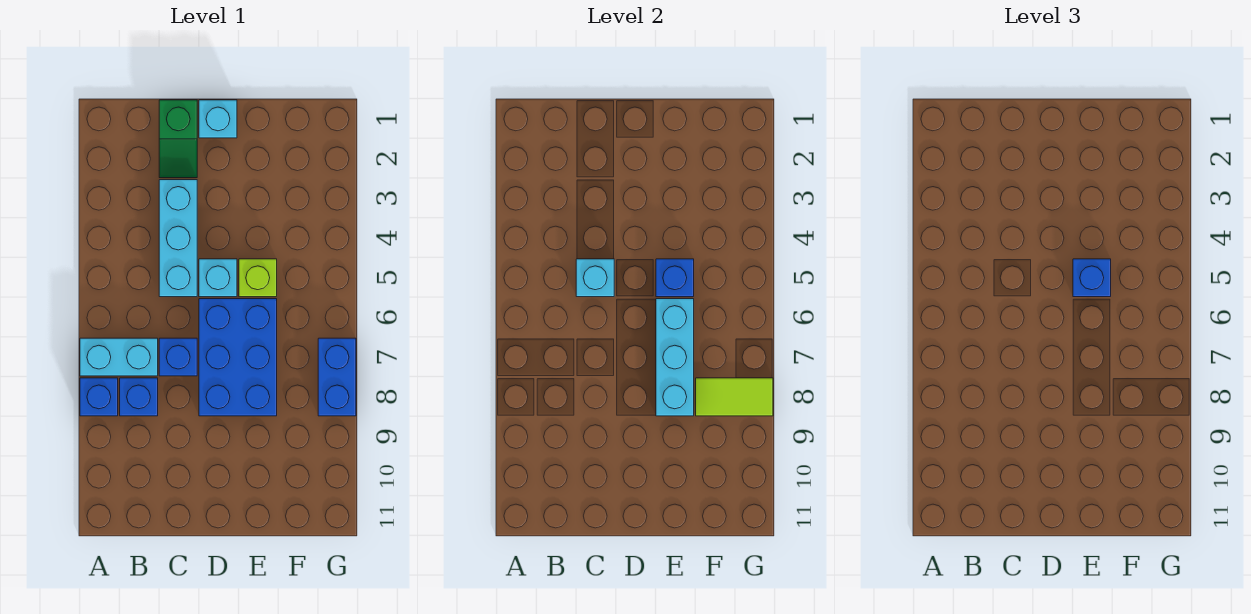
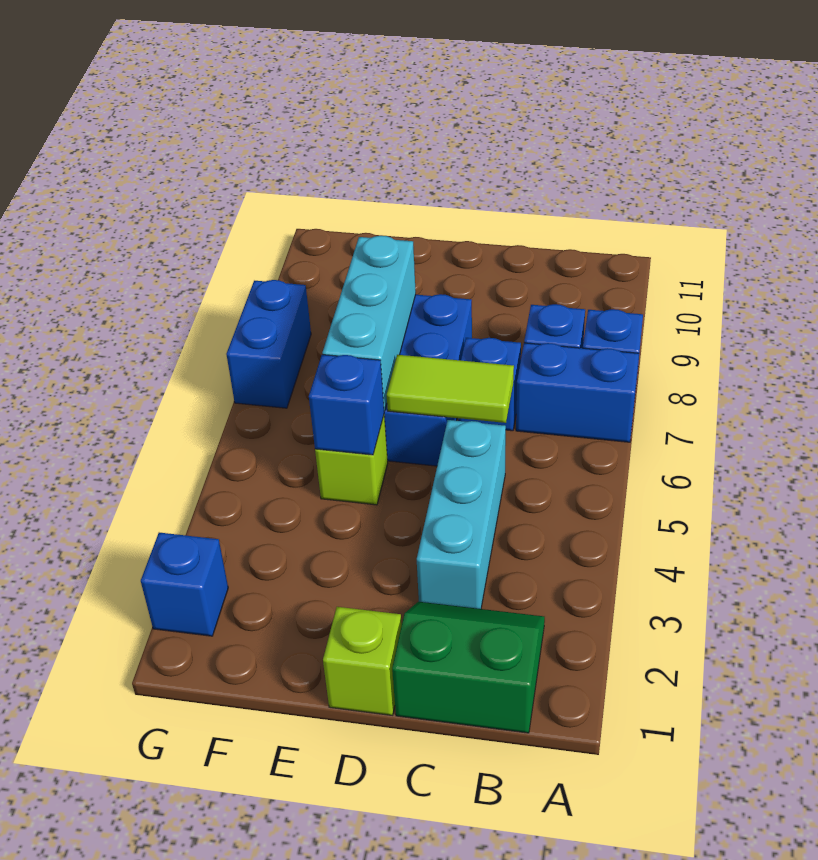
cyan brick A7:B7 level 1 -> blue brick A7:B7 level 1
green slope C1:C2 level 1 top 1 -> green slope B1:C2 level 1 top 1
cyan brick C5 level 2 -> none
cyan brick D1 level 1 -> lime brick D1 level 1
cyan brick D5 level 1 -> none
blue brick E5 level 3 -> blue brick G2 level 1
lime tile F8:G8 level 2 -> lime tile C6:D6 level 2

